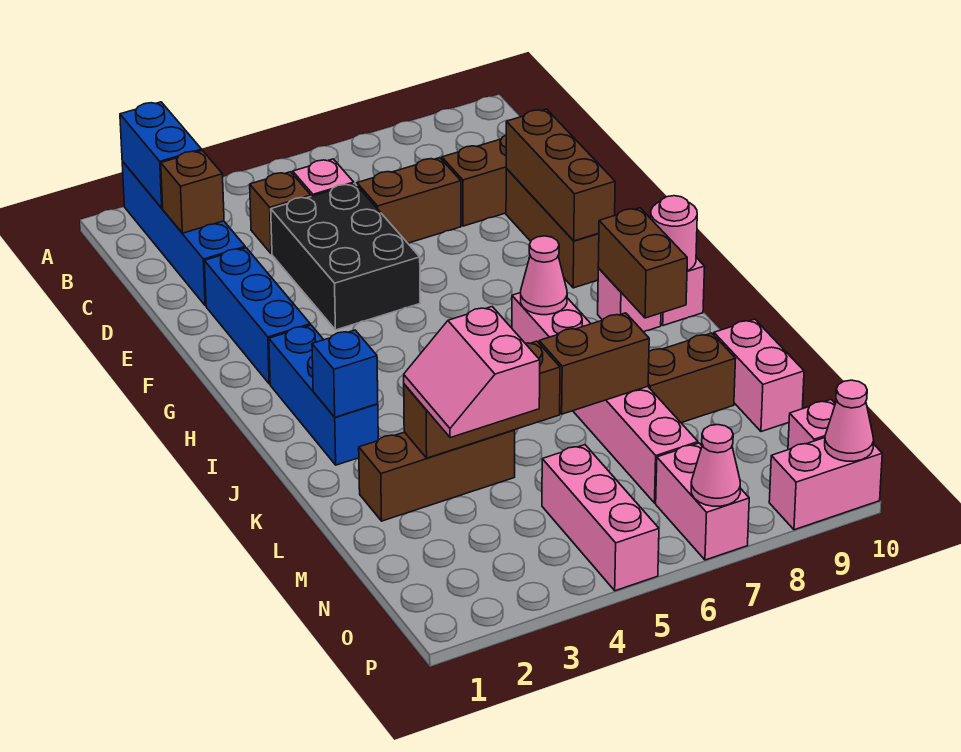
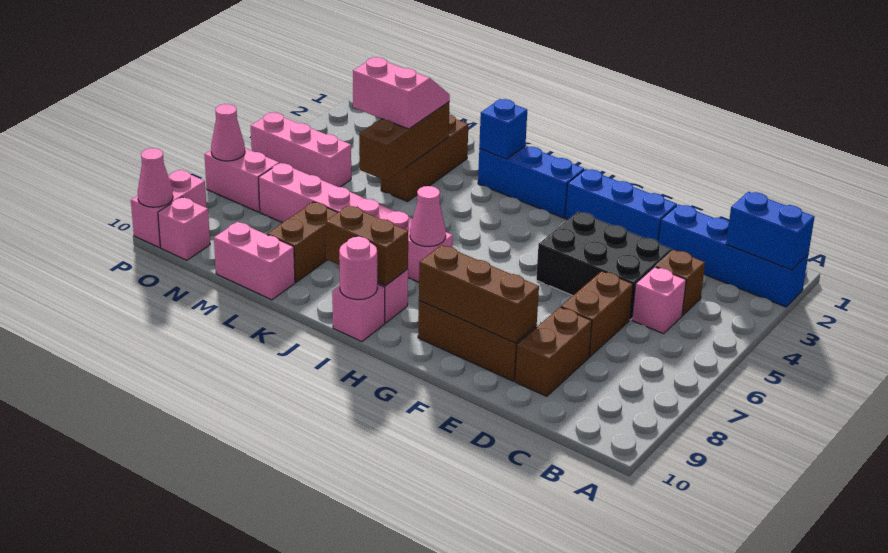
brown brick C2 level 2 -> none
brown brick L6:L7 level 2 -> none

